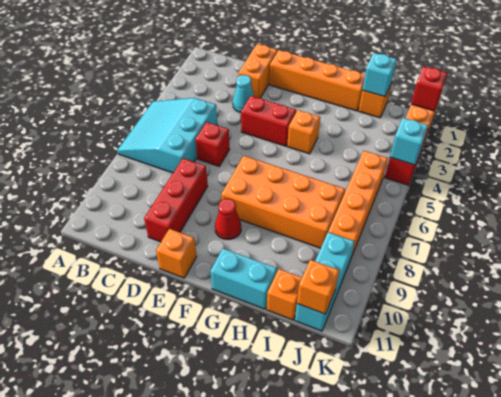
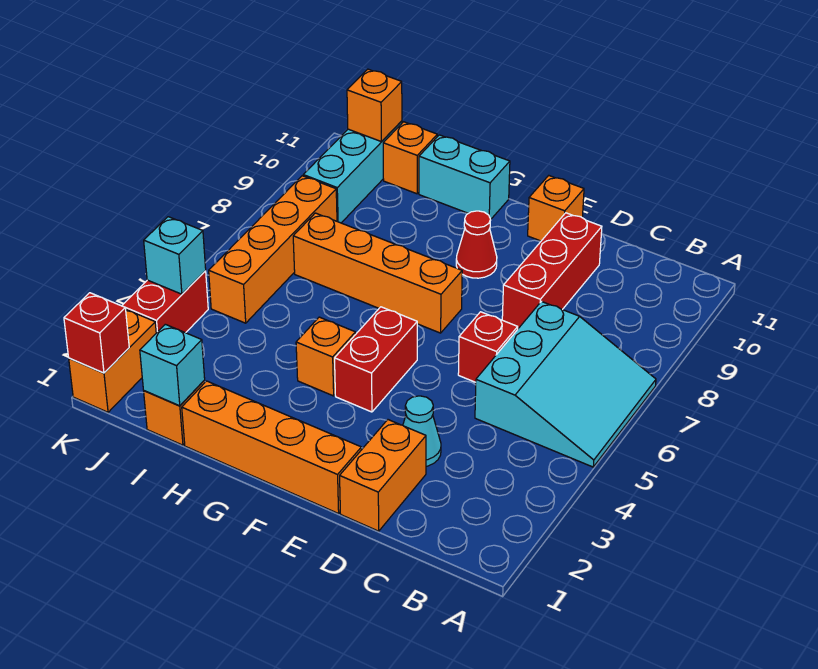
red brick E4:F4 level 1 -> red brick F4:F5 level 1
orange brick F7:I8 level 1 -> orange brick F7:I7 level 1

